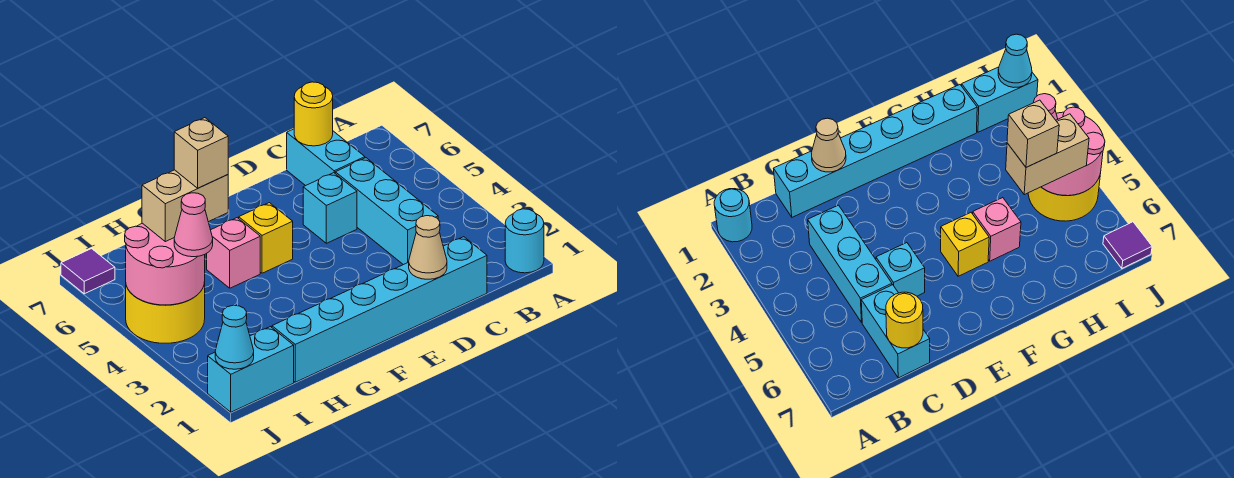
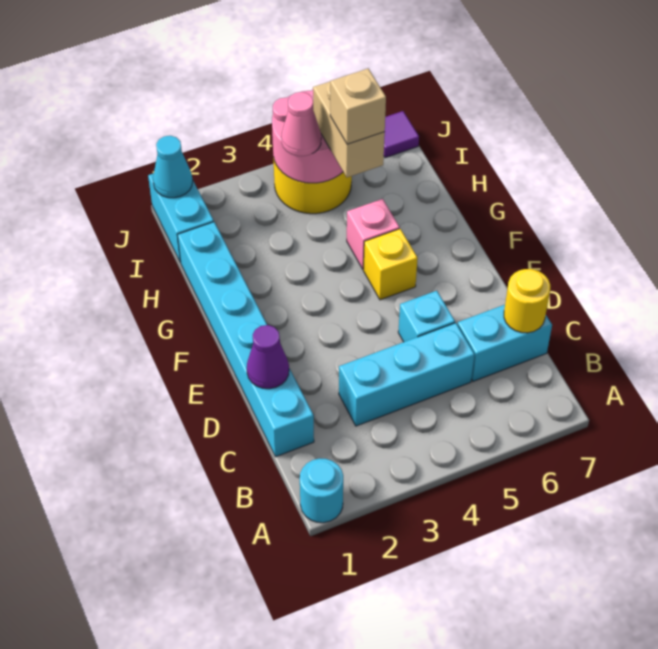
tan cone D1 level 2 -> purple cone D1 level 2

